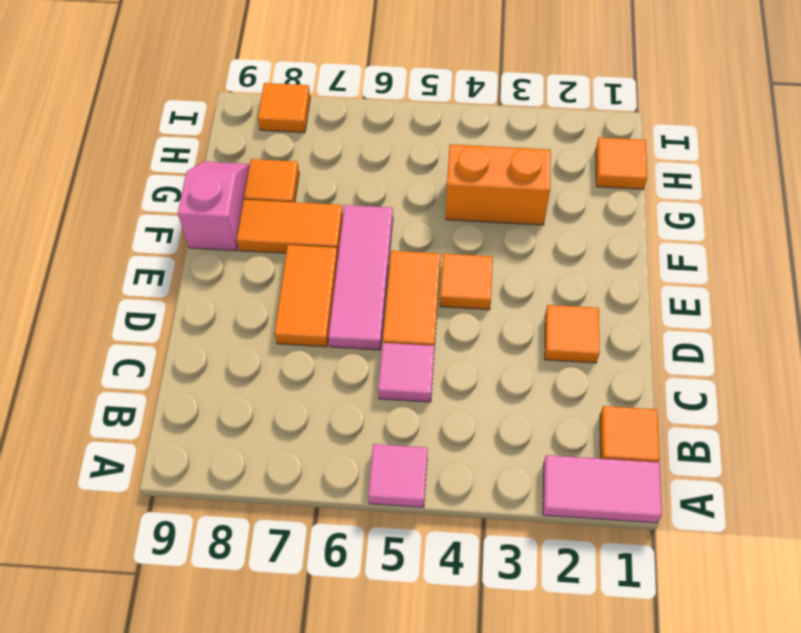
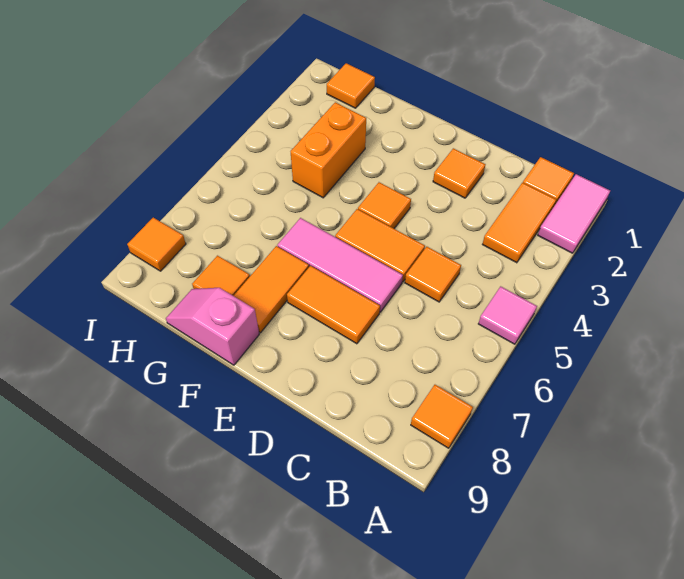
none -> orange tile A8 level 1
none -> orange tile B2:B3 level 1
pink tile C5 level 1 -> orange tile C5 level 1

